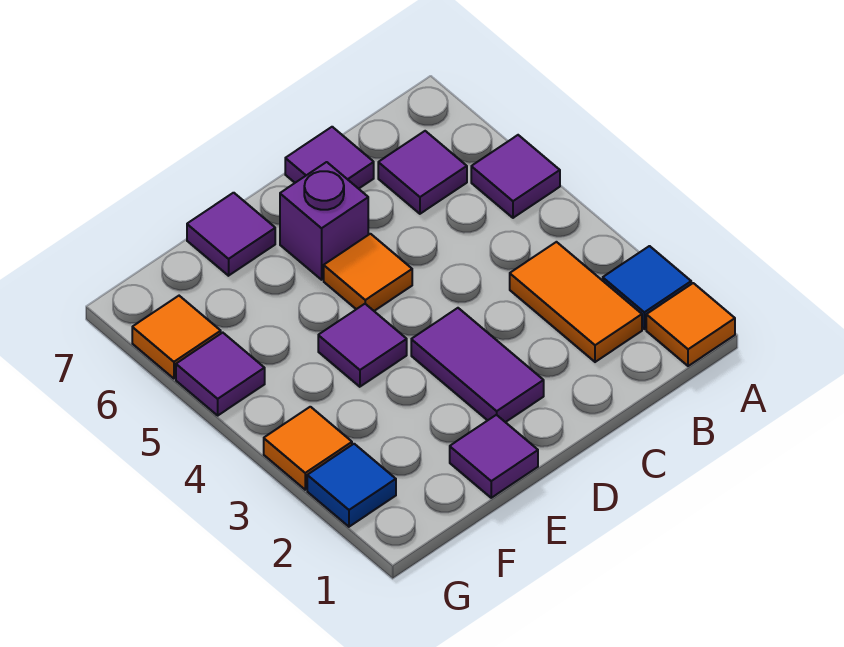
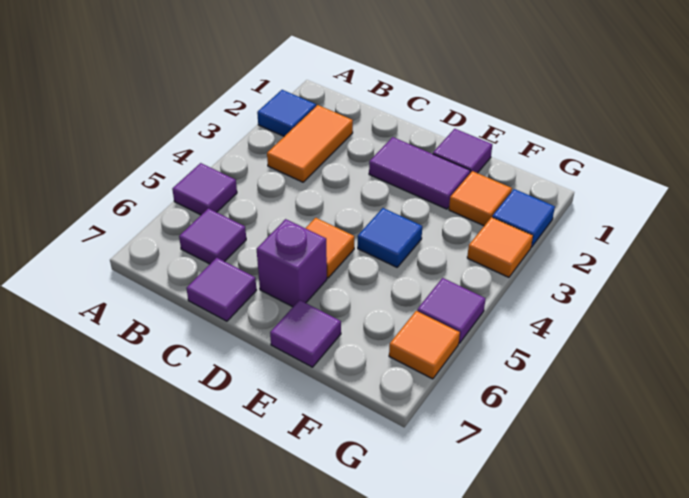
orange tile A1 level 1 -> orange tile F2 level 1
purple tile D2:D3 level 1 -> purple tile D2:E2 level 1
purple tile E4 level 1 -> blue tile E4 level 1

